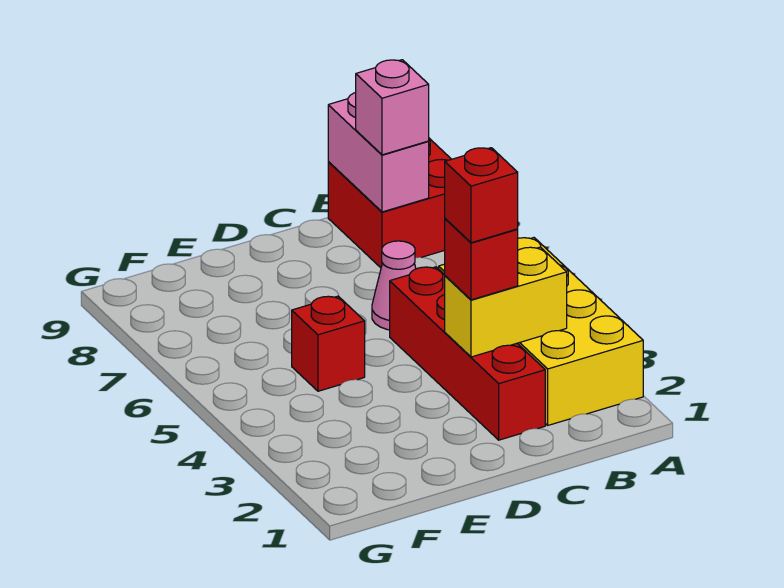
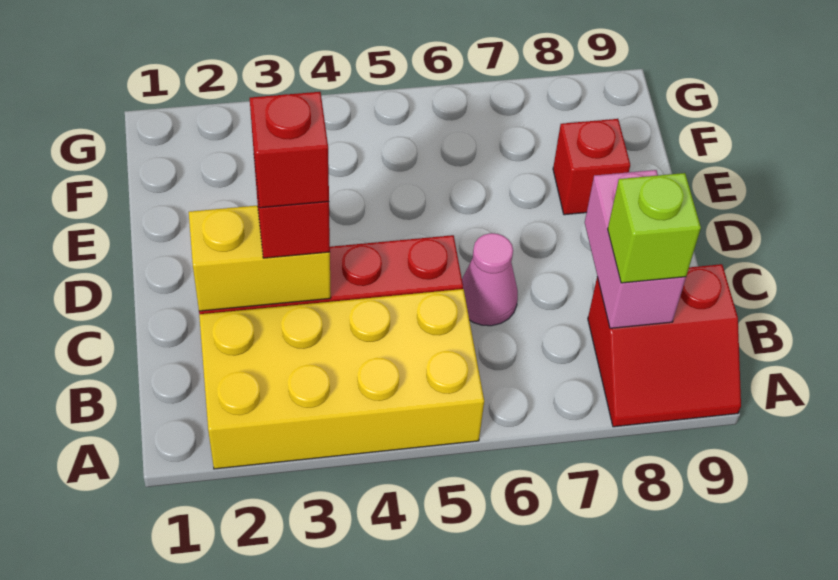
red brick A8:B9 level 1 -> red slope A8:B9 level 1 top B
yellow brick B3:C3 level 2 -> yellow brick C2:C3 level 2
pink brick B8:B9 level 2 -> pink brick B8:C8 level 2
pink brick B8 level 3 -> lime brick B8 level 3
red brick E5 level 1 -> red brick E8 level 1

